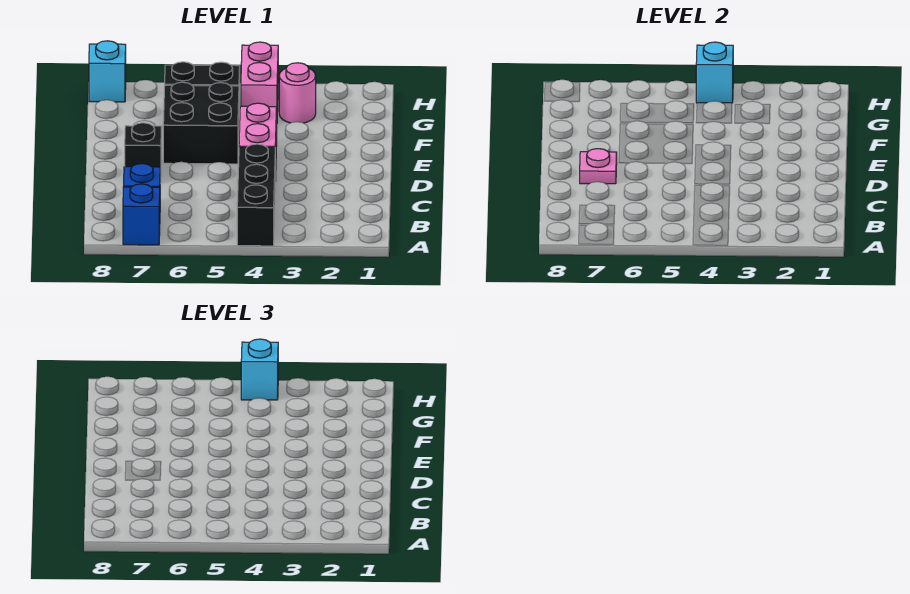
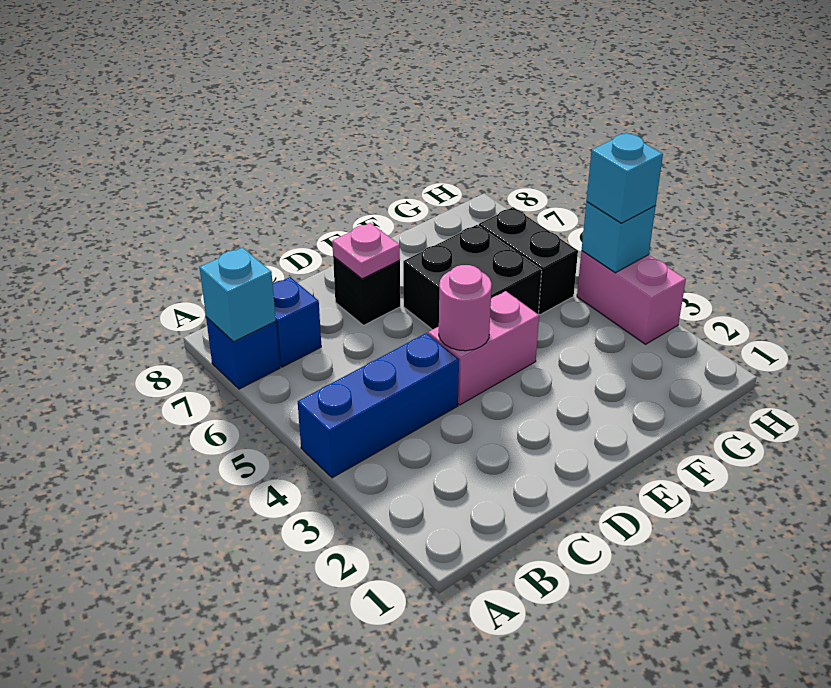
black brick A4:C4 level 1 -> blue brick A4:C4 level 1
pink round brick G3 level 1 -> pink round brick D4 level 2
pink brick G4:H4 level 1 -> pink brick H3:H4 level 1
cyan brick H8 level 1 -> cyan brick A7 level 2

